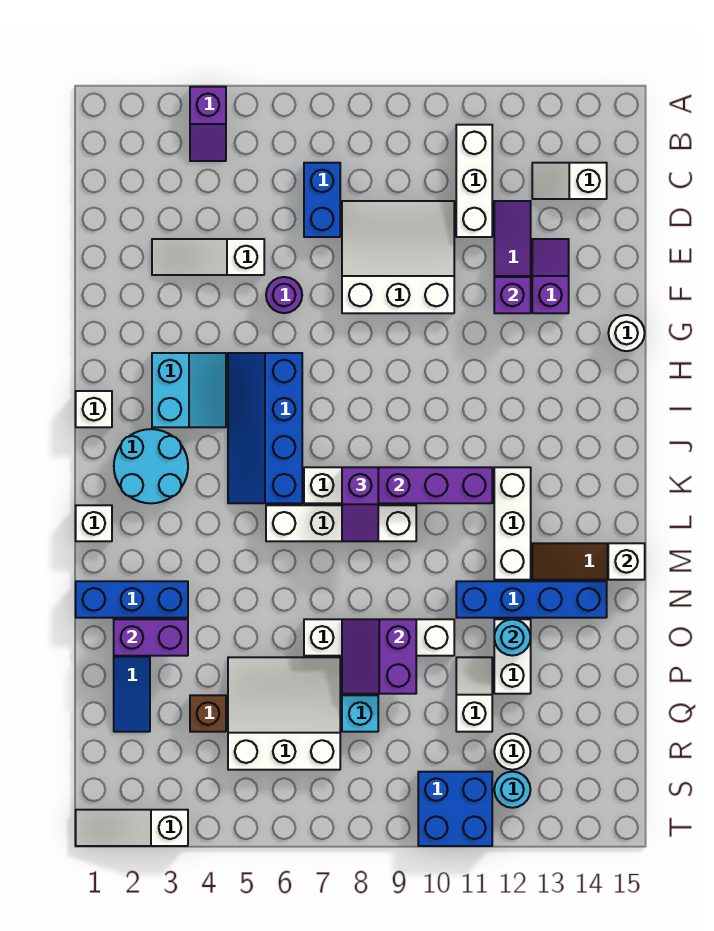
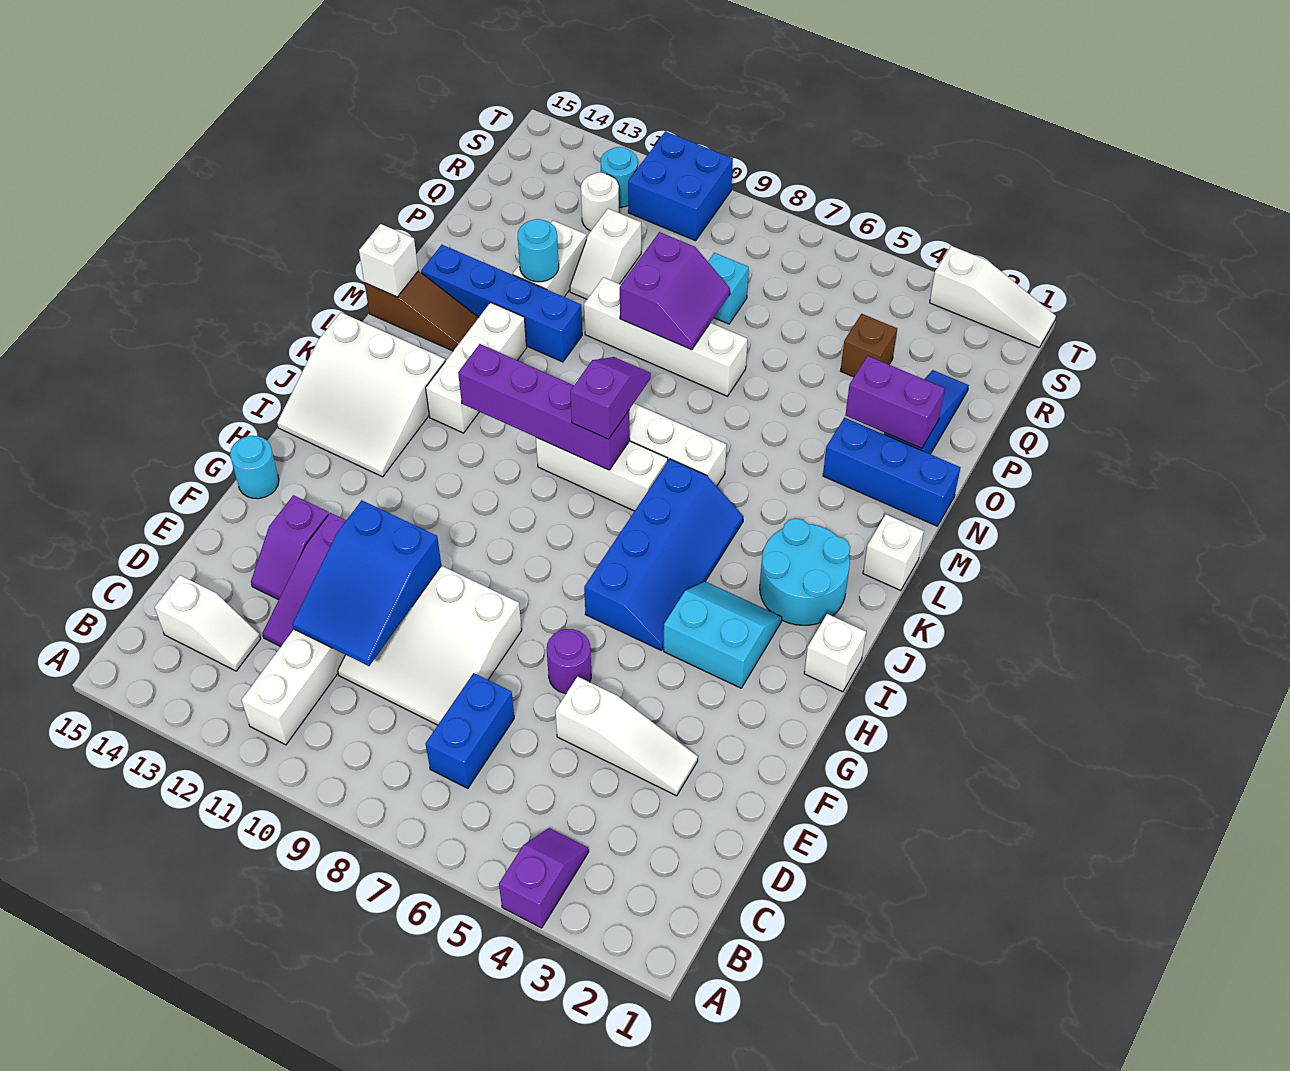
none -> blue slope D10:F11 level 2 top F
purple brick F12 level 2 -> none
white round brick G15 level 1 -> cyan round brick G15 level 1
cyan slope H3:I4 level 1 top 3 -> cyan slope H3:I4 level 1 top H
white slope P5:R7 level 1 top R -> white slope I13:K15 level 1 top K

